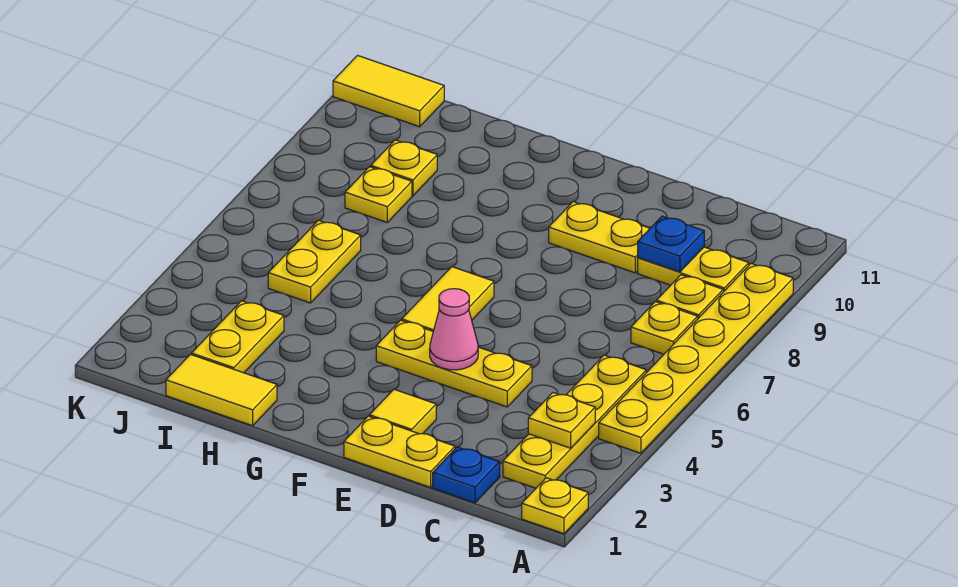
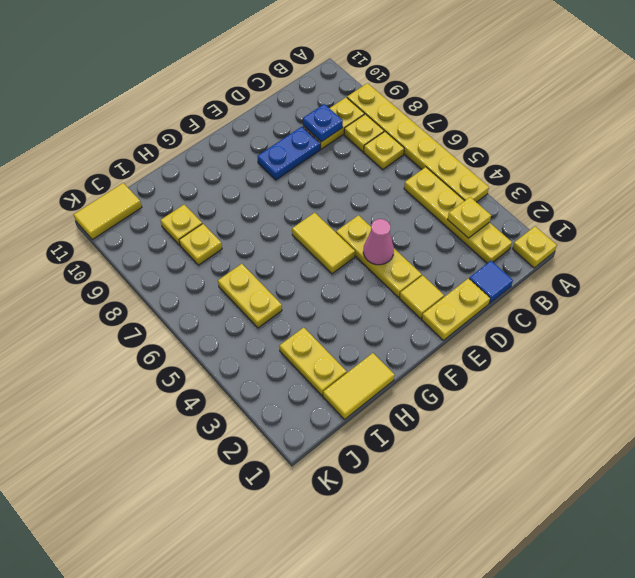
blue plate C1 level 1 -> blue tile C1 level 1
yellow plate D4:F4 level 1 -> yellow plate E3:E5 level 1
yellow plate D9:E9 level 1 -> blue plate D9:E9 level 1

